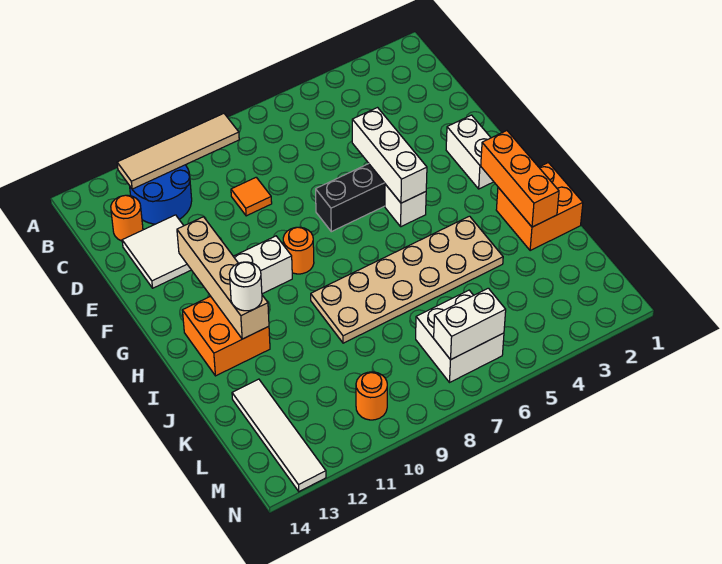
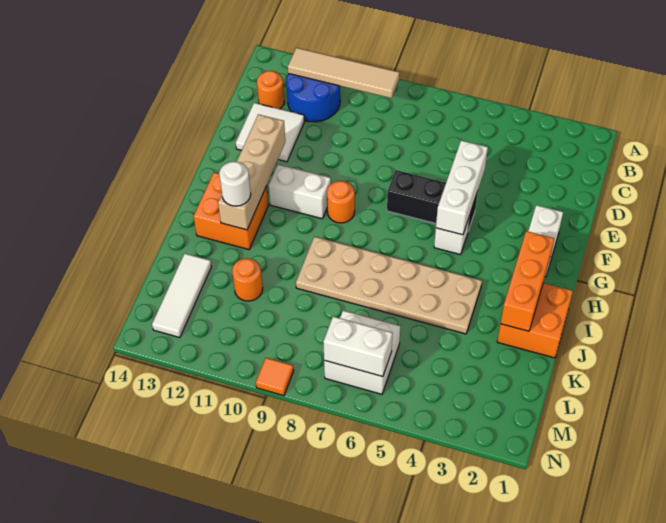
orange tile D9 level 1 -> orange tile N9 level 1
white tile K13:N13 level 1 -> white tile K13:M13 level 1
orange round brick M10 level 1 -> orange round brick K11 level 1

